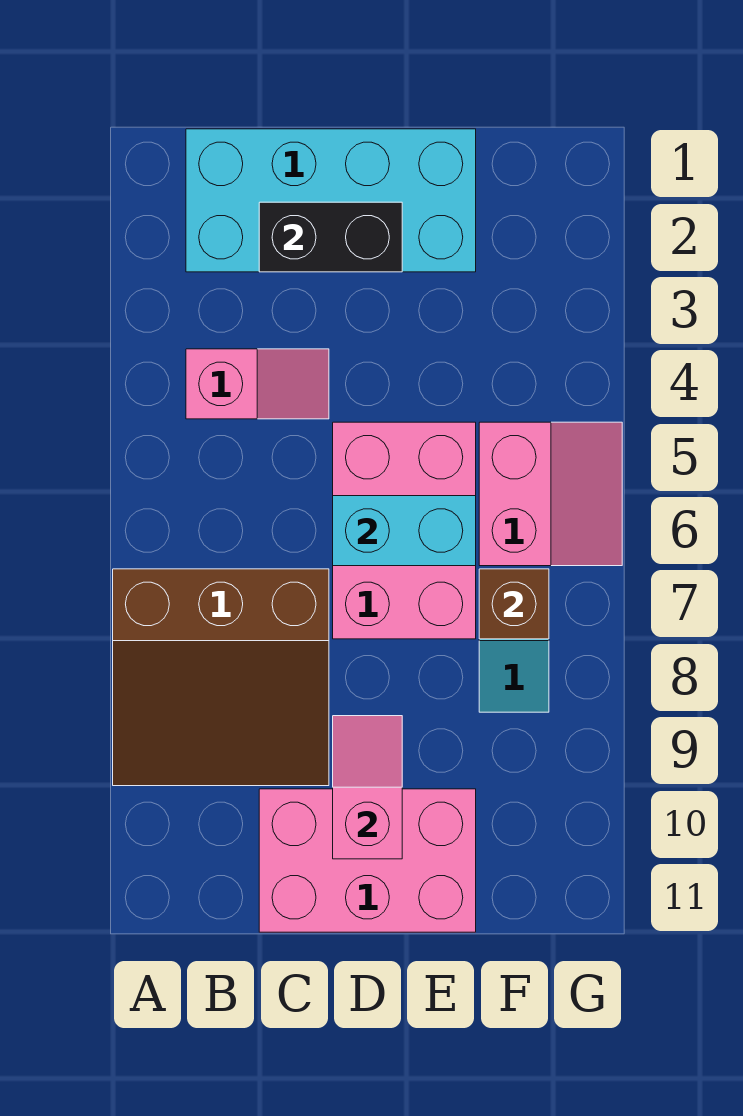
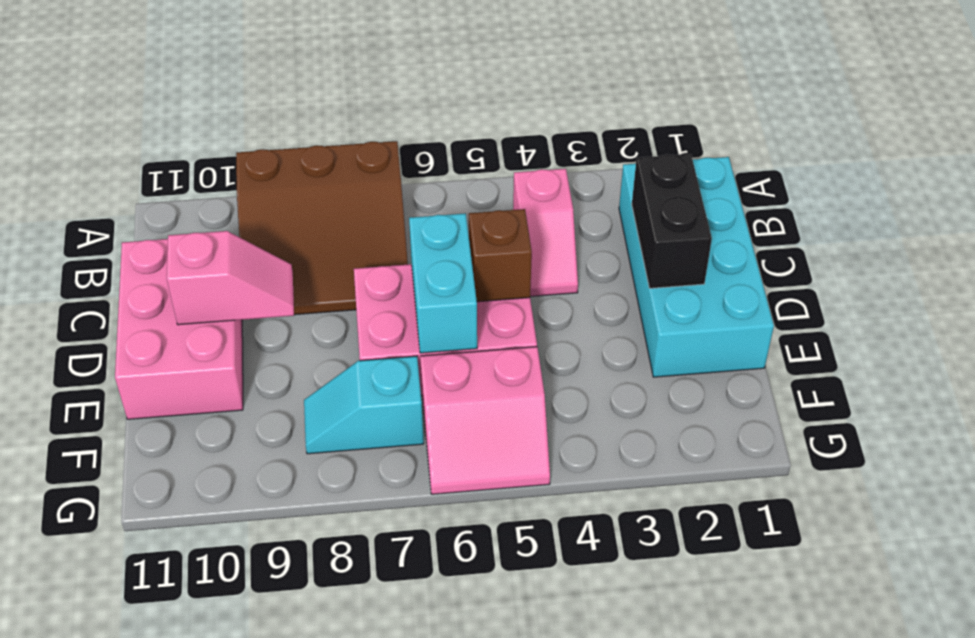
brown slope A7:C9 level 1 top 7 -> brown slope A7:C9 level 1 top A
brown brick F7 level 2 -> brown brick D5 level 2

